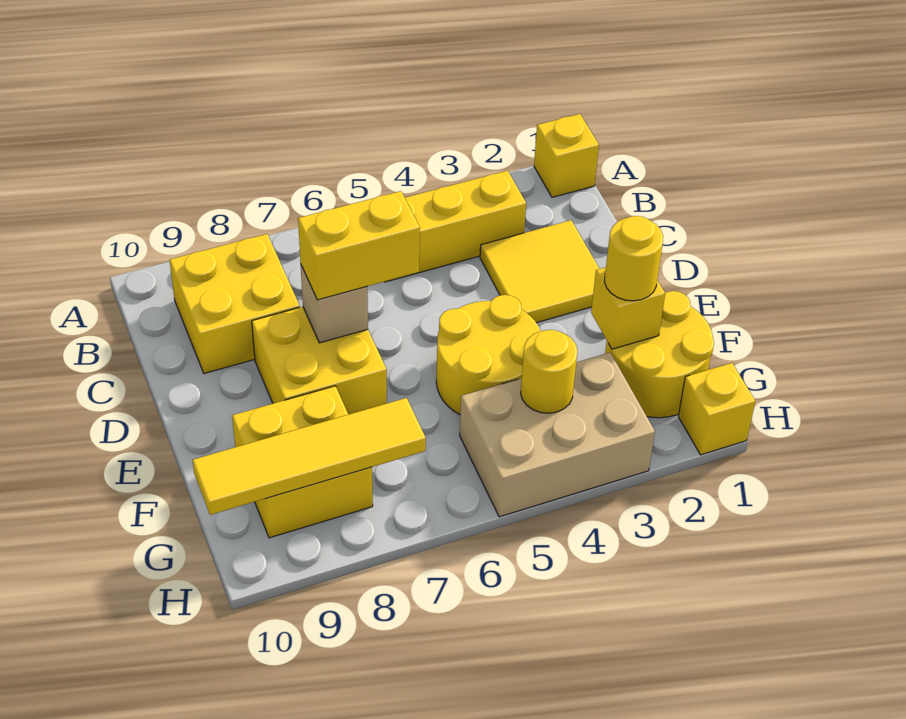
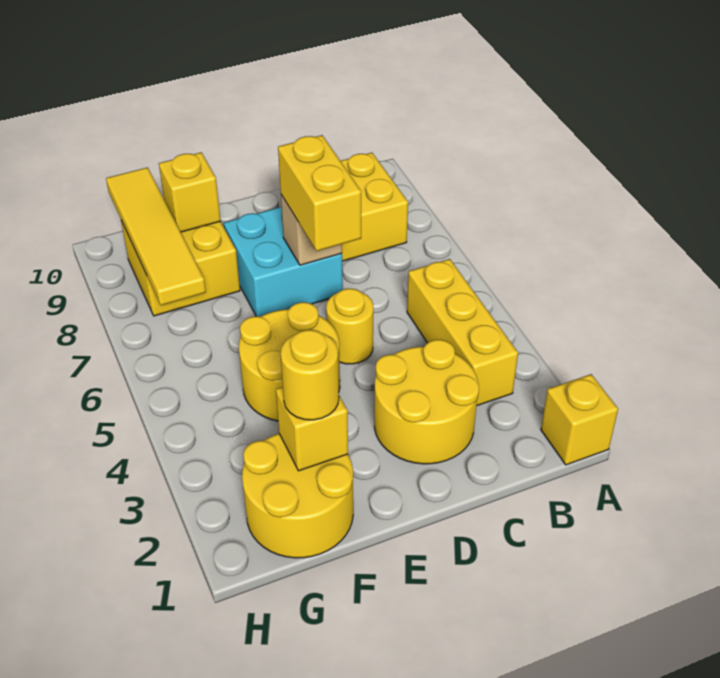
yellow tile C2:D3 level 1 -> yellow round brick C2:D3 level 1
yellow brick D7:E8 level 1 -> cyan brick D7:E8 level 1
tan brick G3:H5 level 1 -> none
yellow round brick G4 level 2 -> yellow round brick D5 level 1
yellow brick H1 level 1 -> yellow brick F9 level 2

